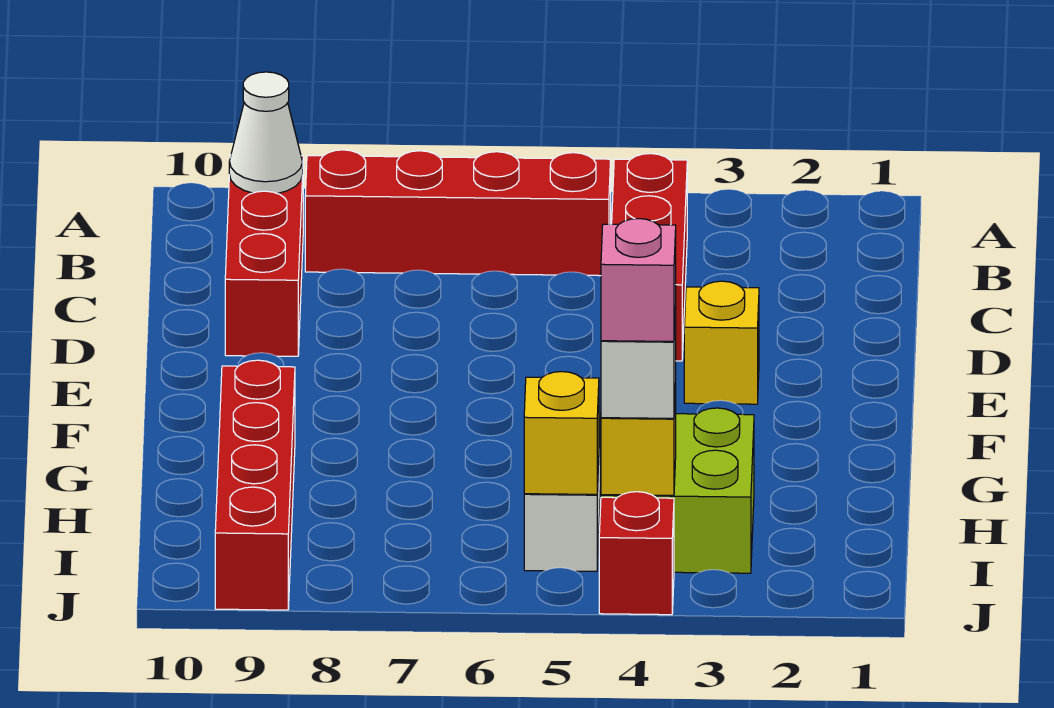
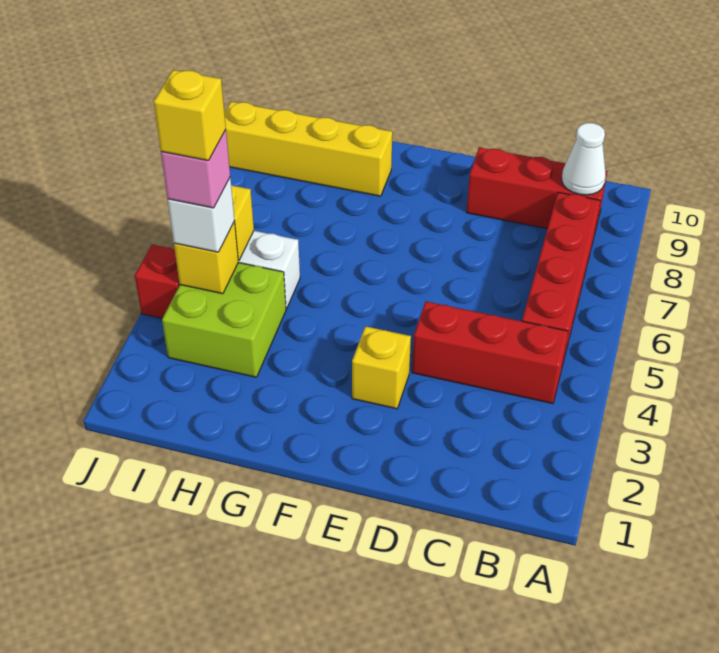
red brick G9:J9 level 1 -> yellow brick G9:J9 level 1
none -> yellow brick I4 level 5

